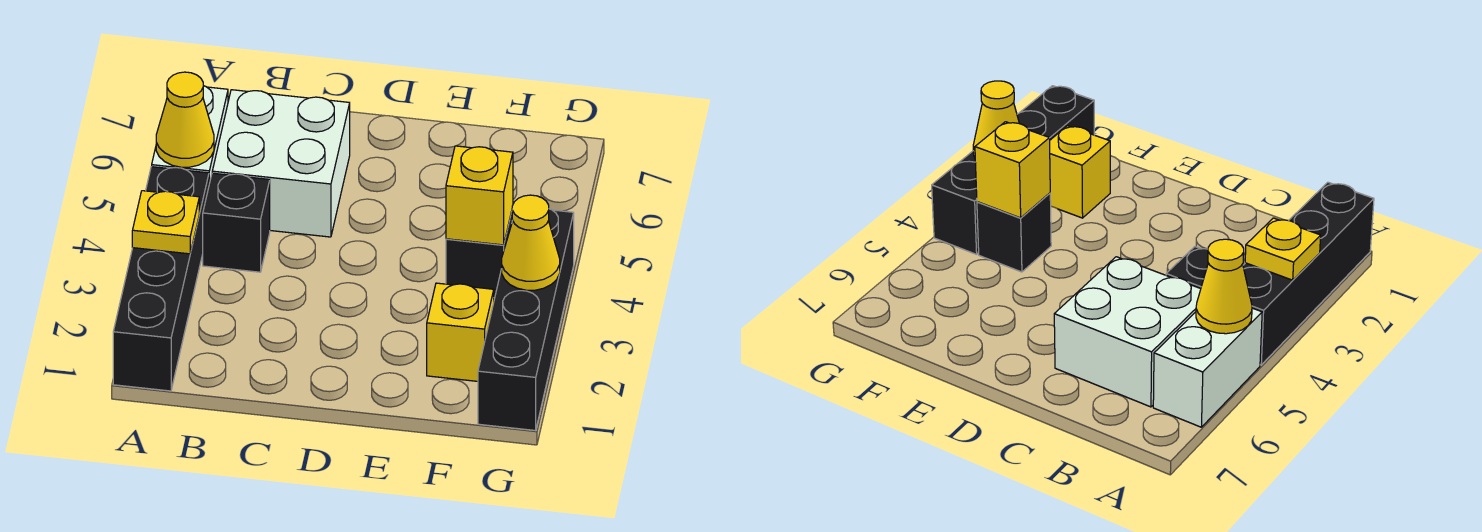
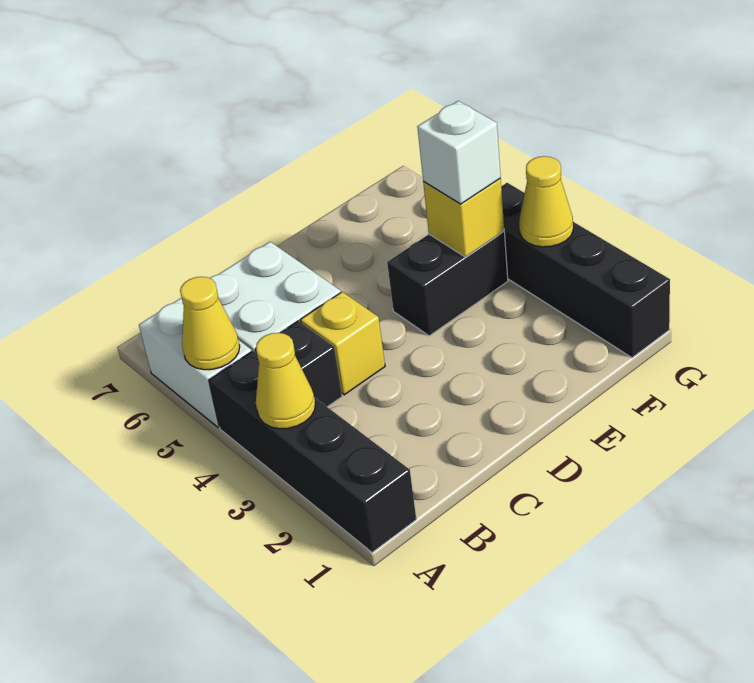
yellow plate A3 level 2 -> yellow cone A3 level 2
yellow brick F2 level 1 -> yellow brick C4 level 1
black brick F4 level 1 -> black brick E4:F4 level 1
none -> white brick F4 level 3

